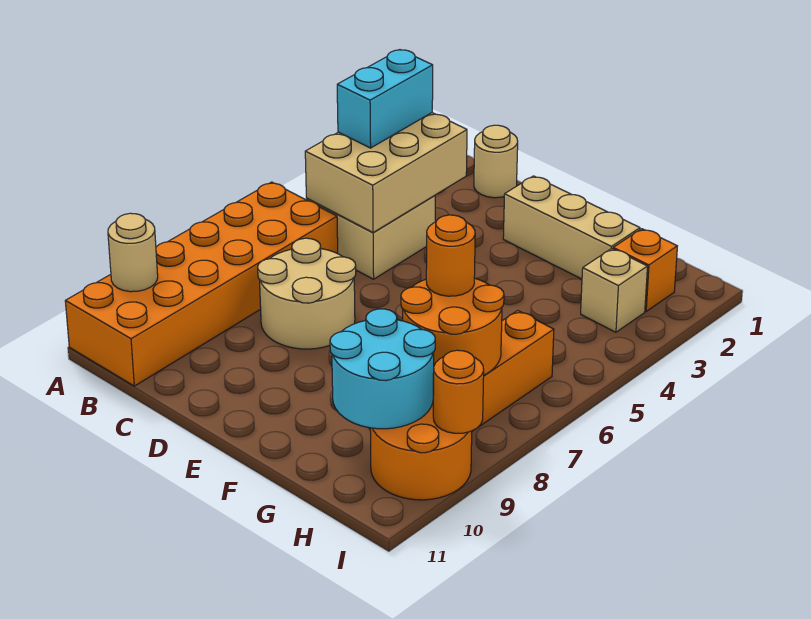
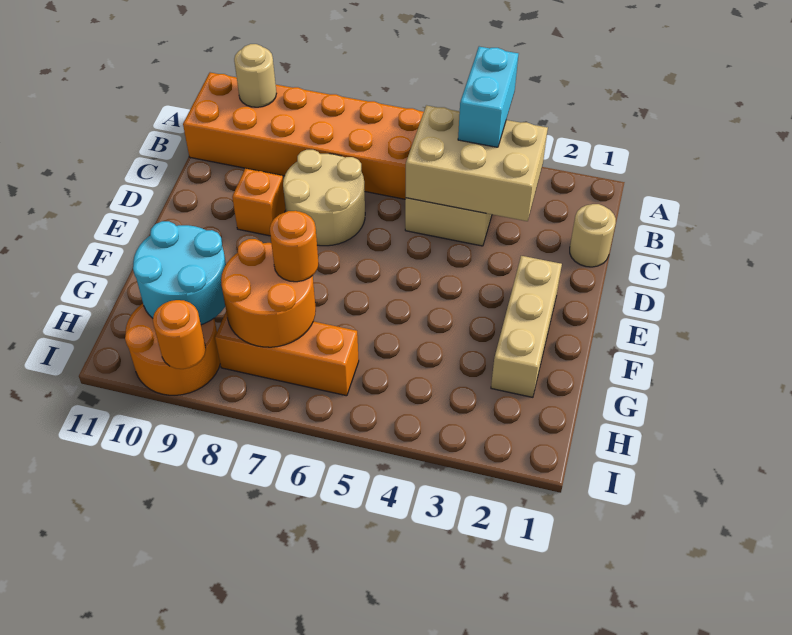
cyan brick B3:B4 level 3 -> cyan brick A4:B4 level 3
orange brick H2 level 1 -> orange brick D9 level 1
tan brick H3 level 1 -> none

